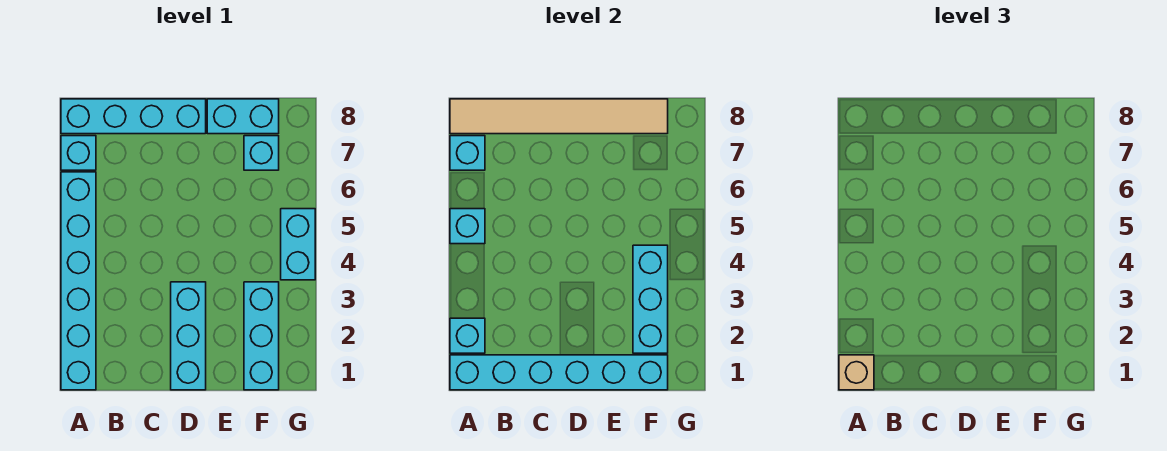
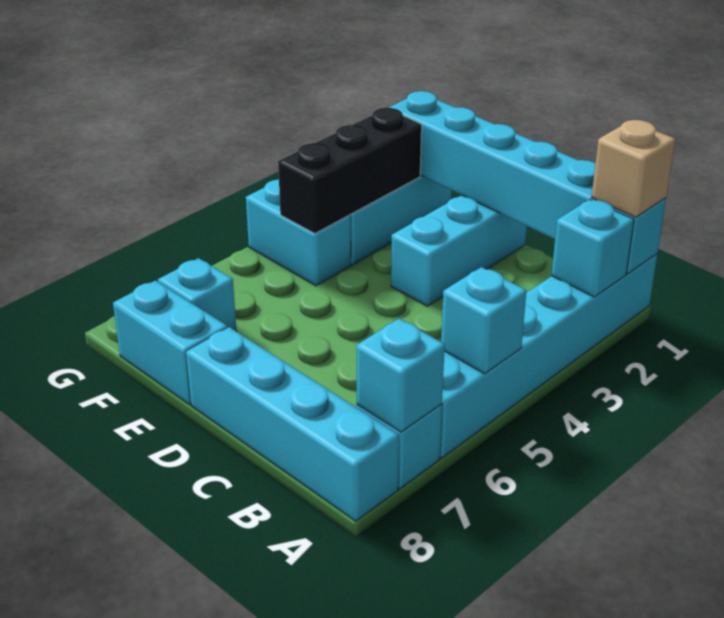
tan tile A8:F8 level 2 -> none
cyan brick F2:F4 level 2 -> black brick F2:F4 level 2
cyan brick G4:G5 level 1 -> cyan brick F4:G4 level 1

